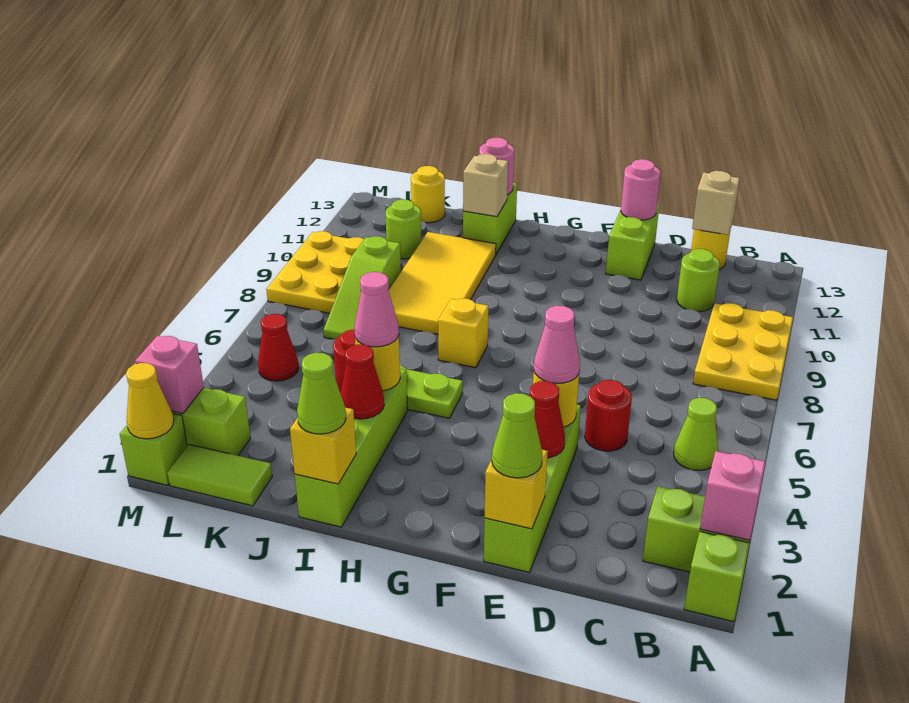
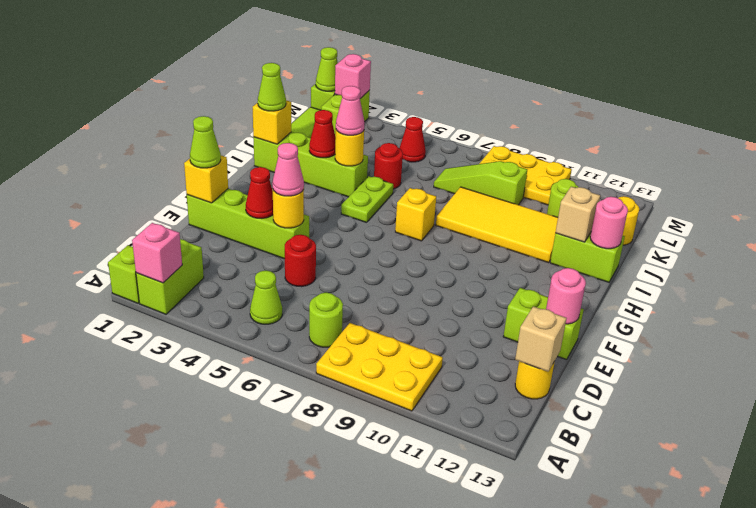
lime round brick C11 level 1 -> lime round brick B7 level 1
yellow cone M1 level 2 -> lime cone M1 level 2

